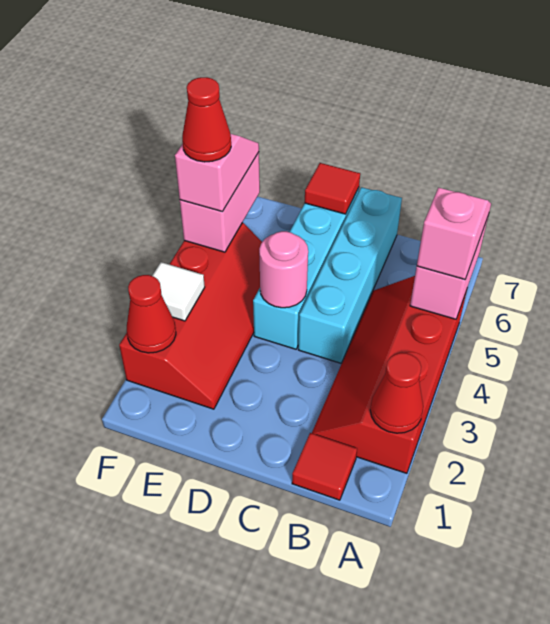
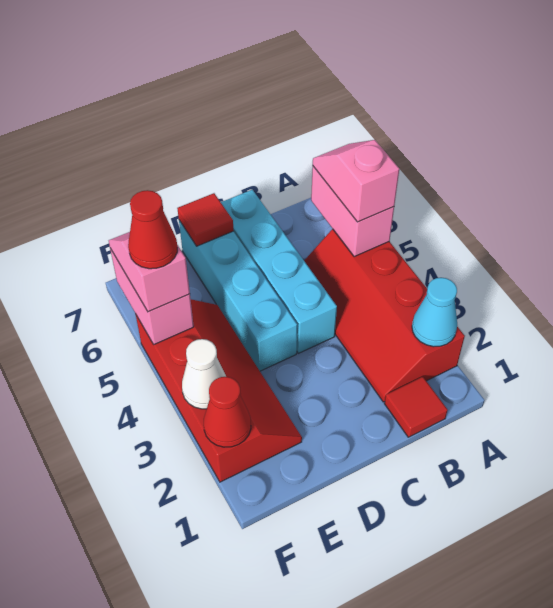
red cone A2 level 2 -> cyan cone A2 level 2
pink round brick D4 level 2 -> none
white tile F3 level 2 -> white cone F3 level 2

